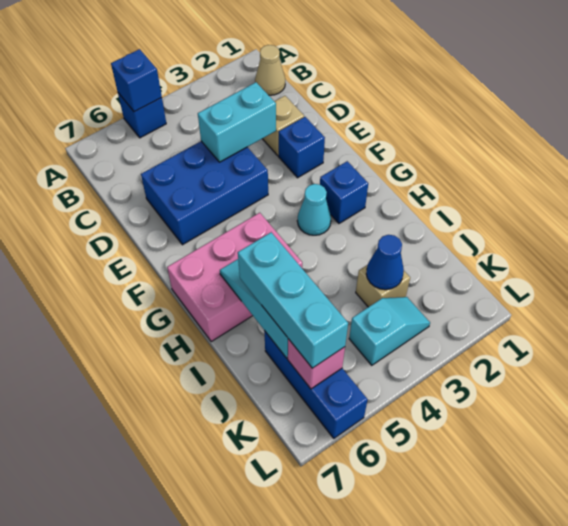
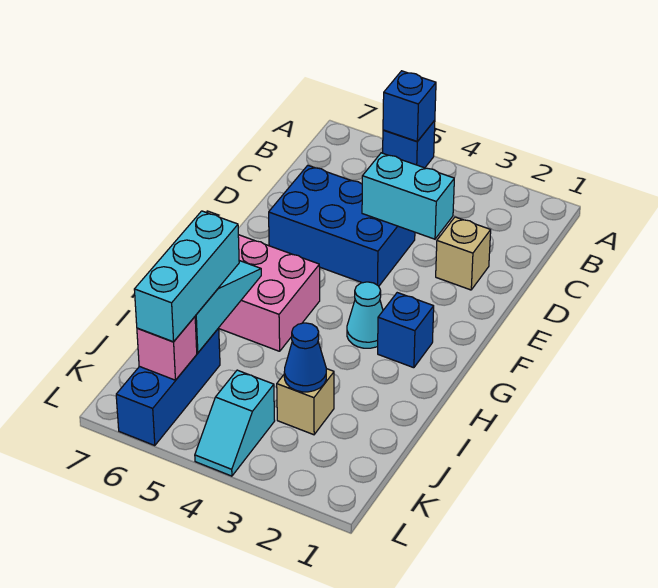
tan cone B1 level 1 -> none
blue brick E2 level 1 -> none
cyan slope K3:K4 level 1 top 4 -> cyan slope K4:L4 level 1 top K

